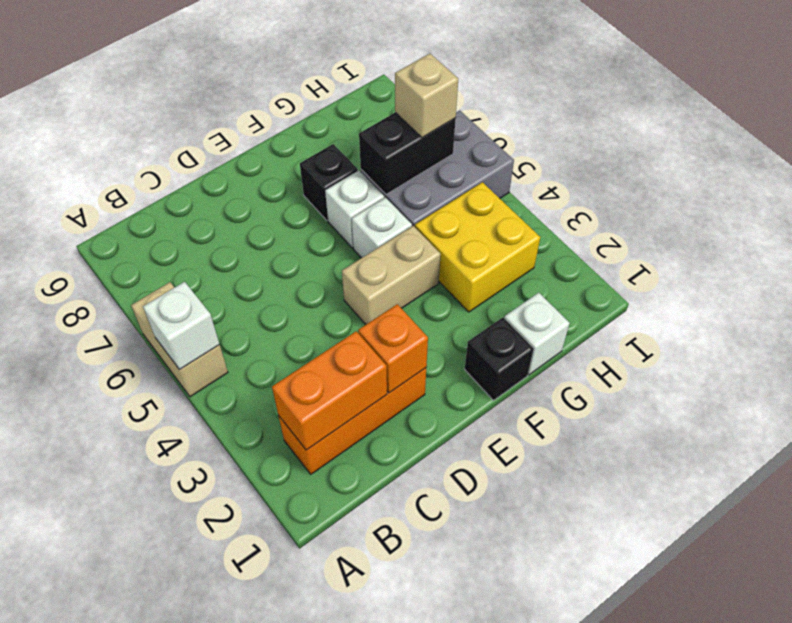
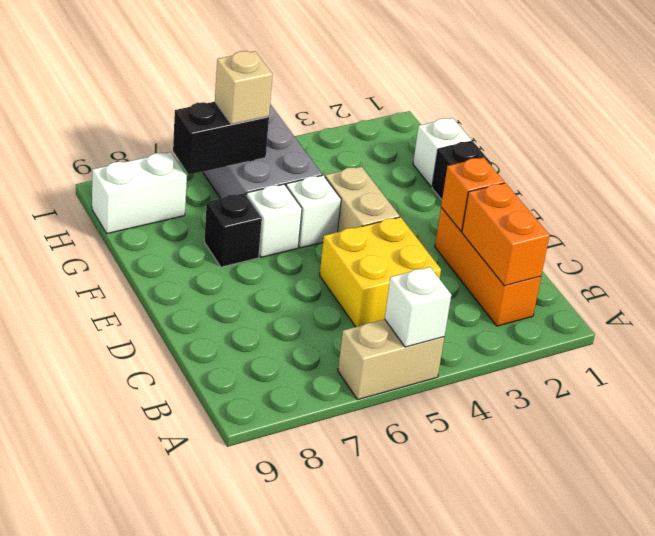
yellow brick G3:H4 level 1 -> yellow brick C4:D5 level 1
black brick G6:H6 level 2 -> black brick H6:H7 level 2
none -> white brick H8:H9 level 1

